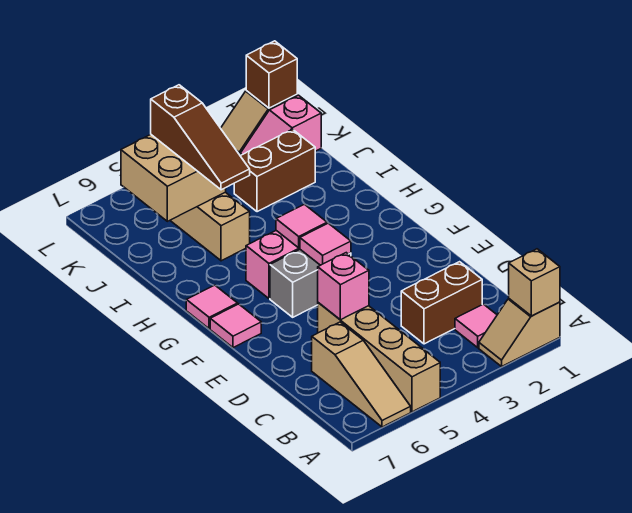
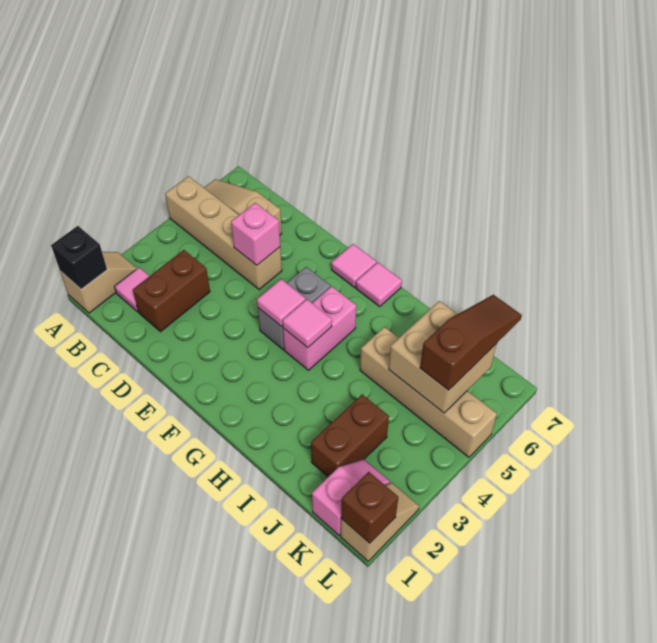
tan brick A1 level 2 -> black brick A1 level 2
brown slope I5:K5 level 3 top K -> brown slope K5:K7 level 3 top 5

